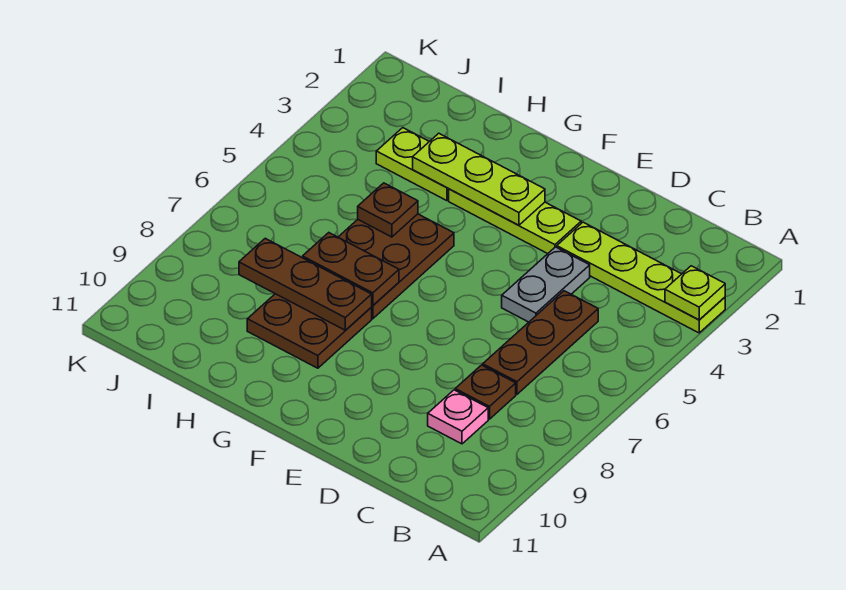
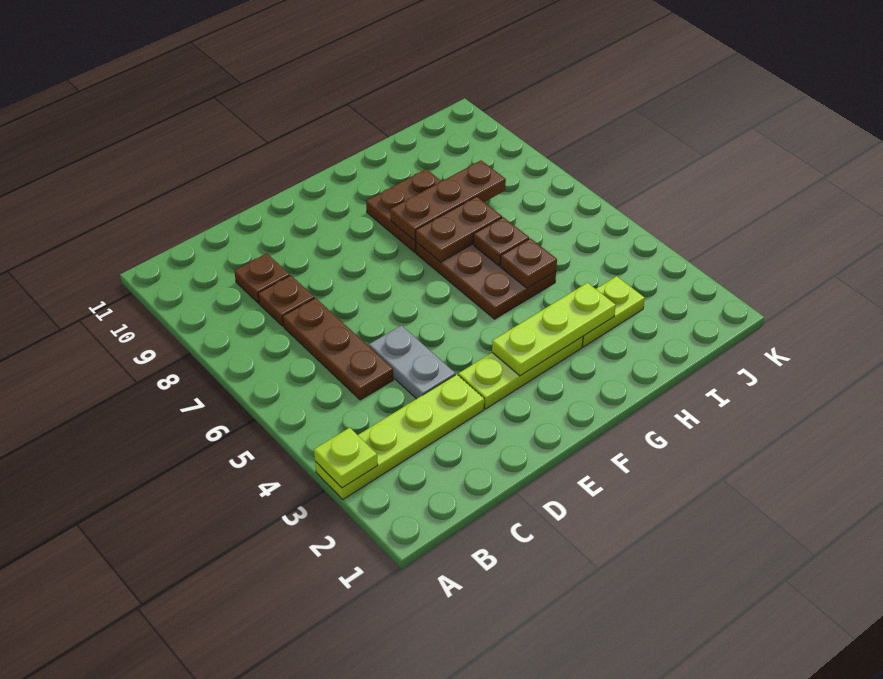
pink plate C9 level 1 -> brown plate C9 level 1
none -> brown plate H6 level 2

